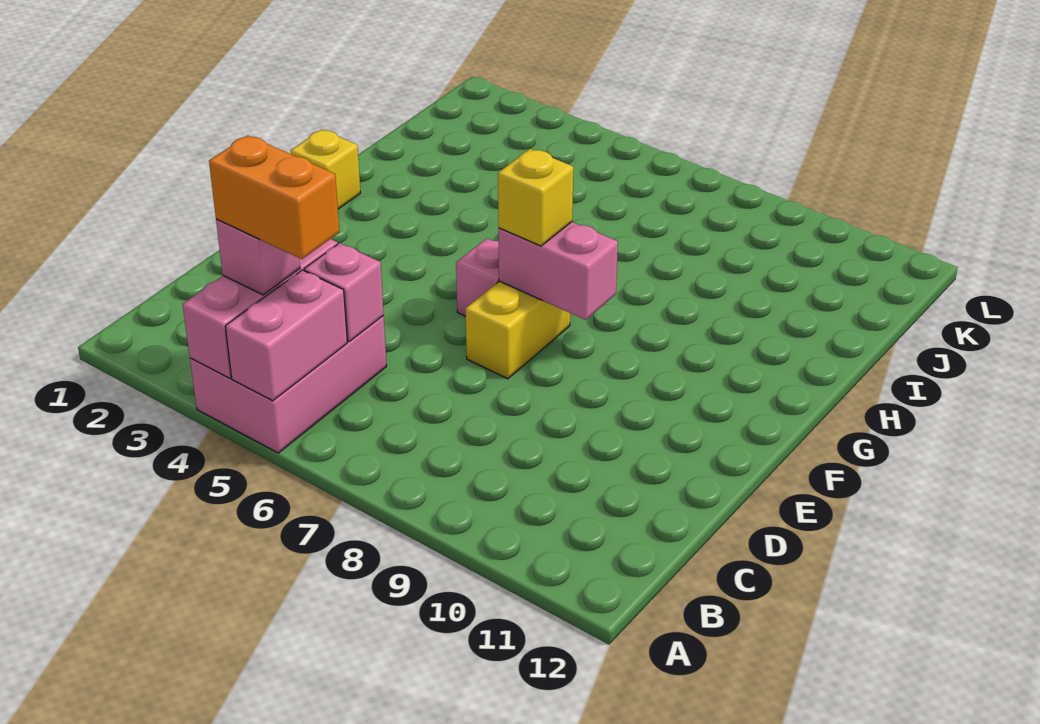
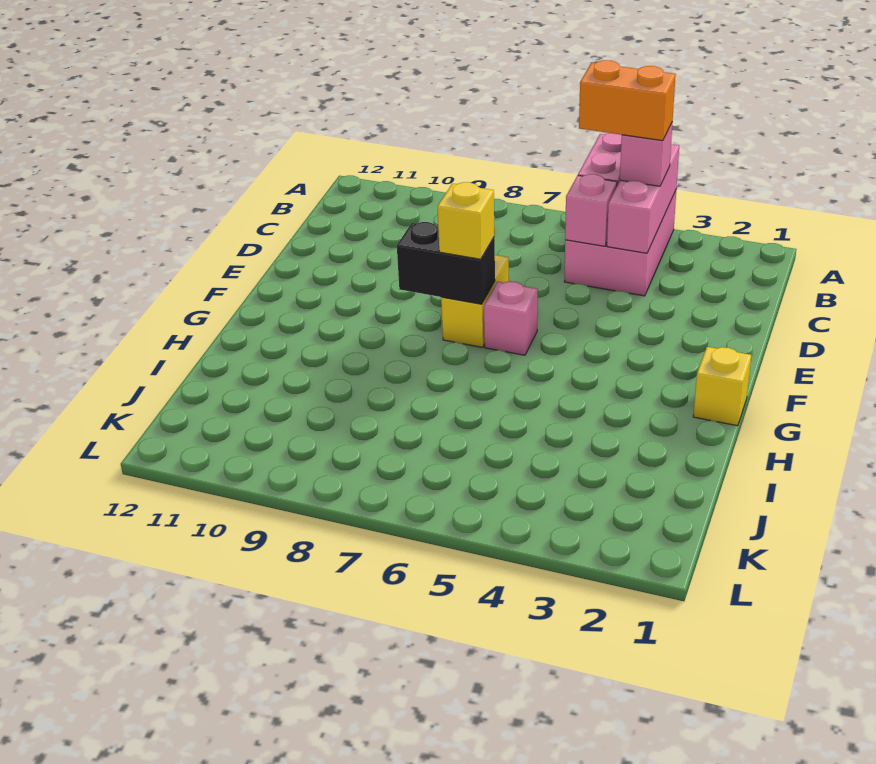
pink brick F7:F8 level 2 -> black brick F7:F8 level 2

